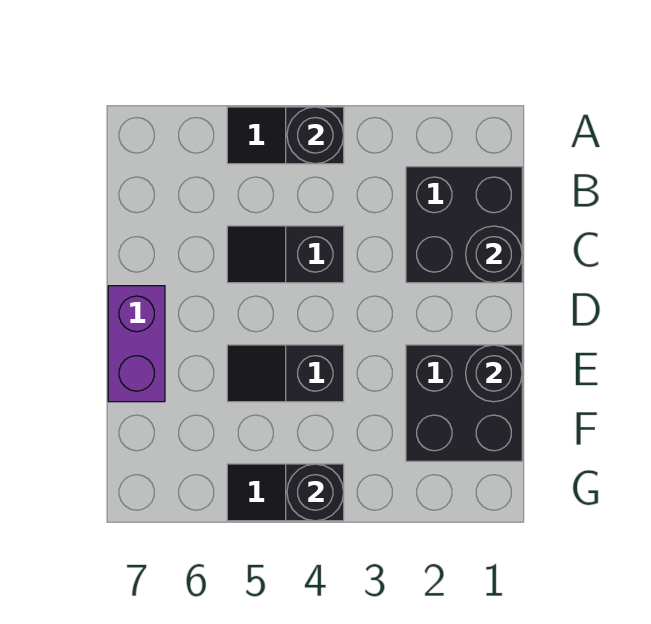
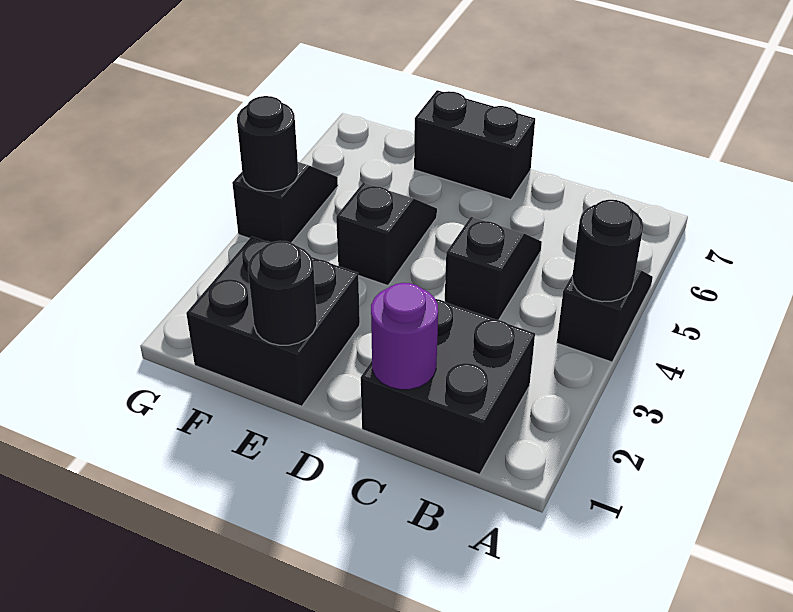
black round brick C1 level 2 -> purple round brick C1 level 2
purple brick D7:E7 level 1 -> black brick D7:E7 level 1

